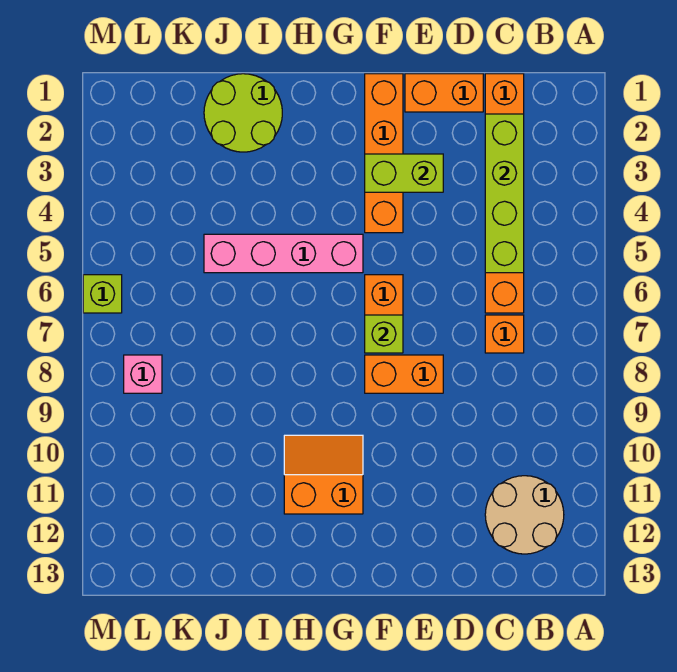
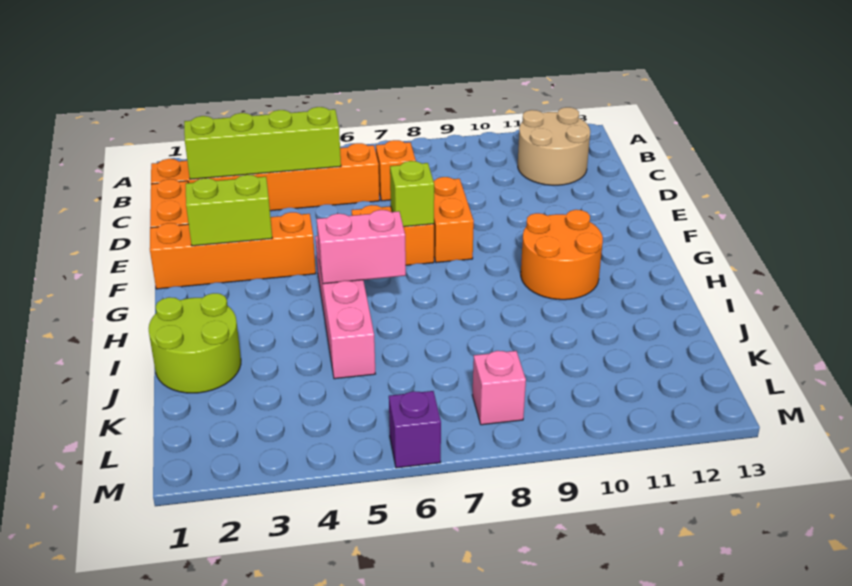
lime brick E3:F3 level 2 -> lime brick F2:F3 level 2
orange slope G10:H11 level 1 top 11 -> orange round brick G10:H11 level 1
none -> pink brick H5:H6 level 2
lime brick M6 level 1 -> purple brick M6 level 1

